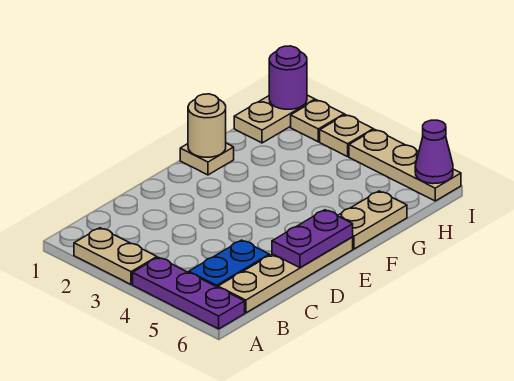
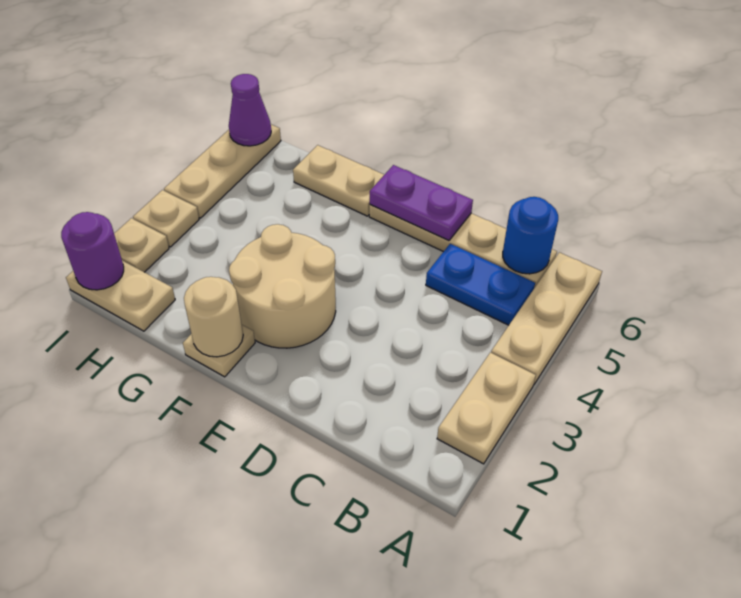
purple plate A4:A6 level 1 -> tan plate A4:A6 level 1
none -> blue round brick B6 level 2
none -> tan round brick E2:F3 level 1

